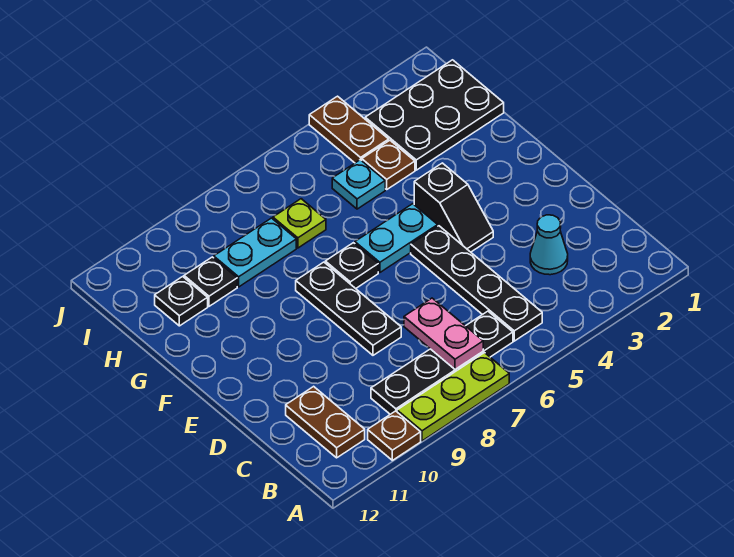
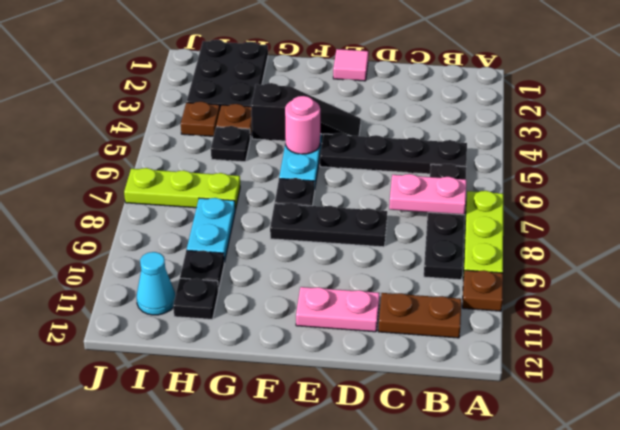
cyan cone C3 level 1 -> cyan cone I11 level 1
none -> pink plate D11:E11 level 1
none -> pink tile E1 level 1
black slope E4:F4 level 1 top F -> black slope E4:G4 level 1 top G
none -> pink round brick F5 level 2
cyan plate H5 level 1 -> black plate H5 level 1
lime plate H7 level 1 -> lime plate H7:J7 level 1
brown plate I4:J4 level 1 -> brown plate I4 level 1

